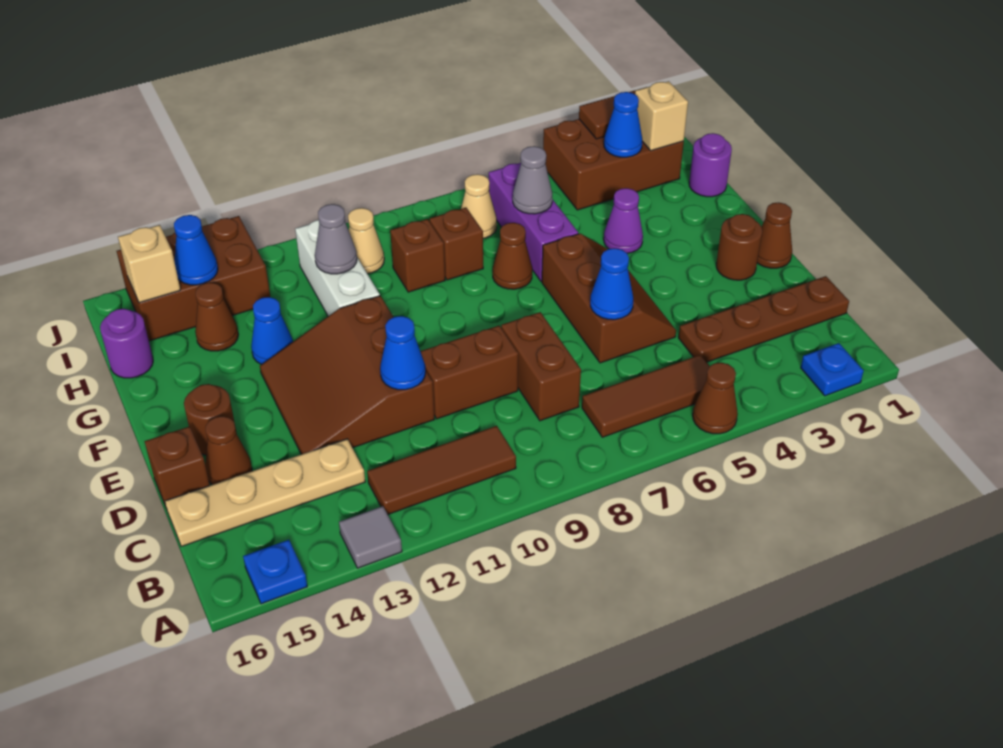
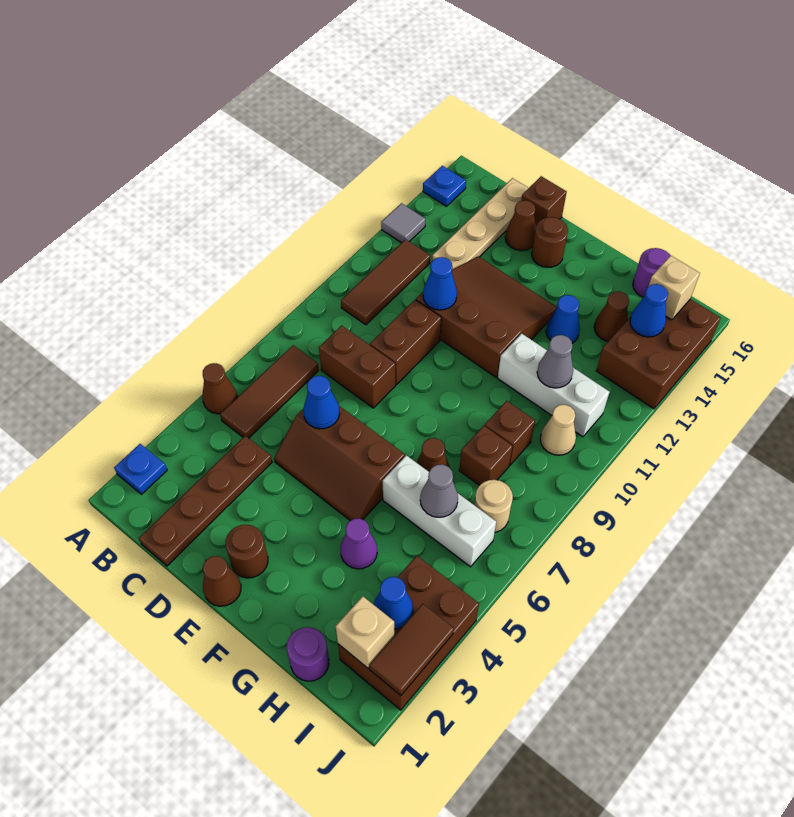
purple brick G6:I6 level 1 -> white brick G6:I6 level 1
tan cone I7 level 1 -> tan round brick I7 level 1

